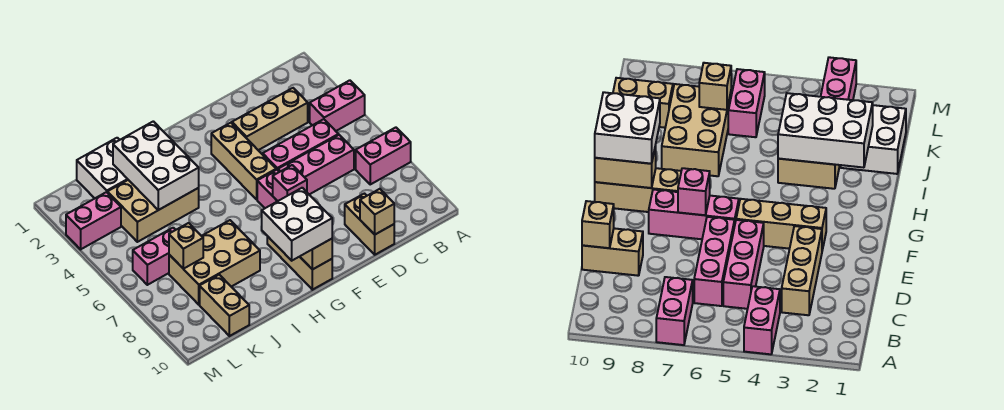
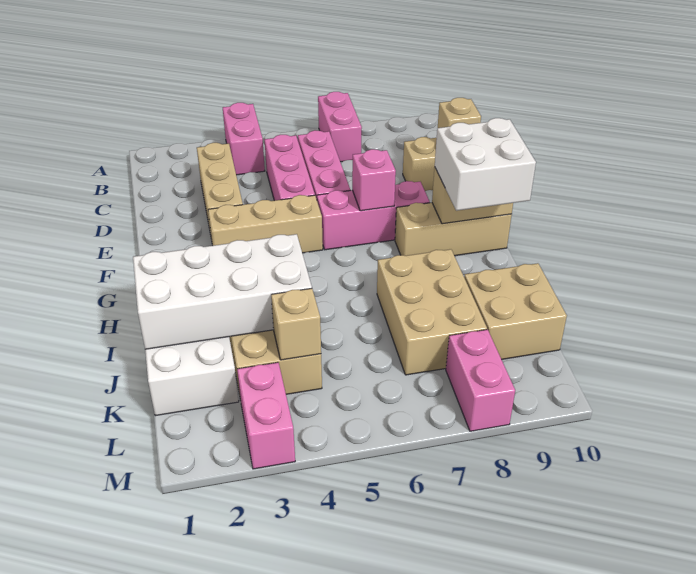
white brick I2:J4 level 2 -> white brick I1:J4 level 2
pink brick K6:L6 level 1 -> pink brick L8:M8 level 1
tan brick K7 level 2 -> tan brick K4 level 2
tan brick K9:K10 level 1 -> tan brick J9:K10 level 1

